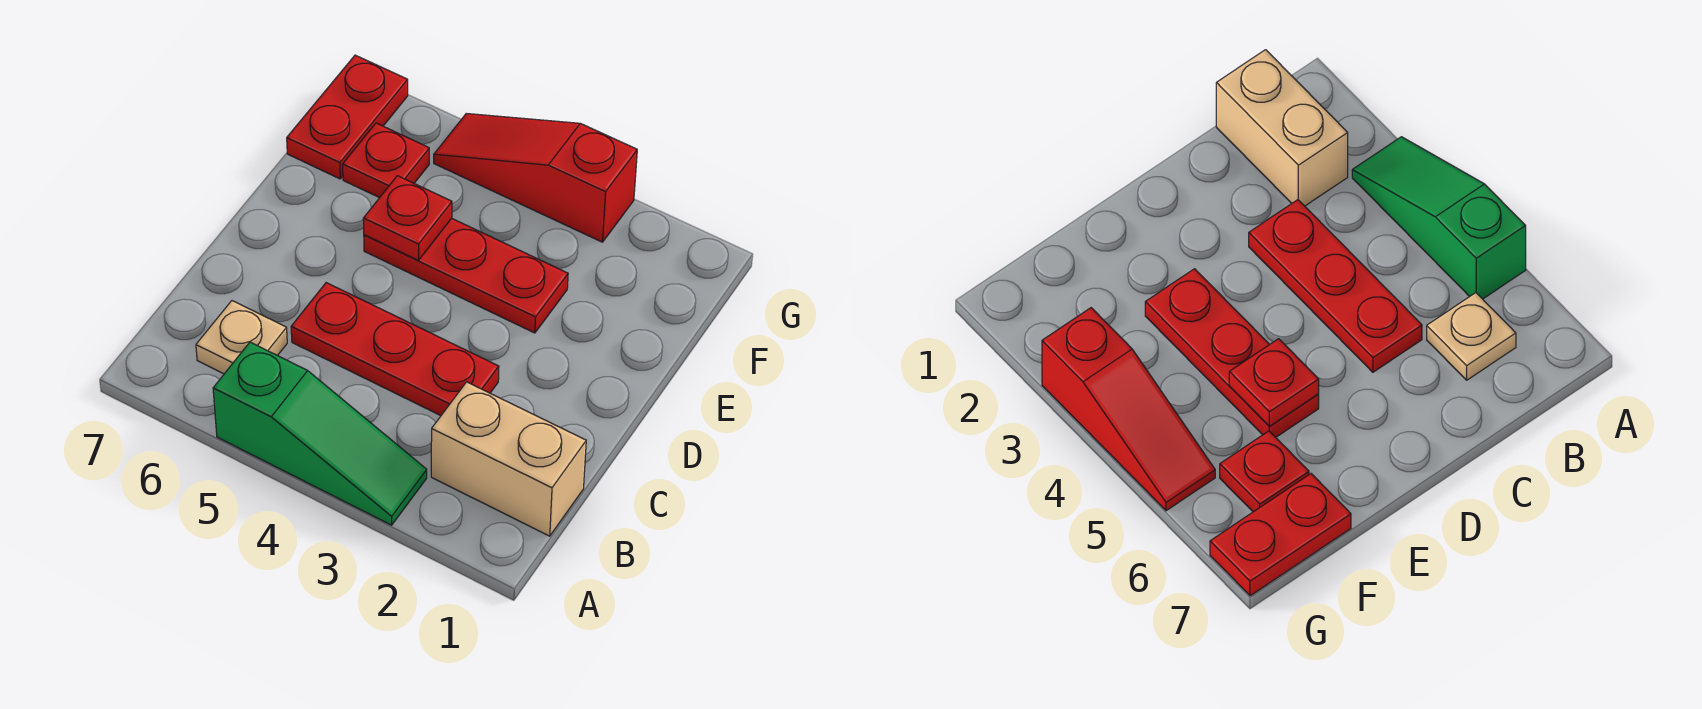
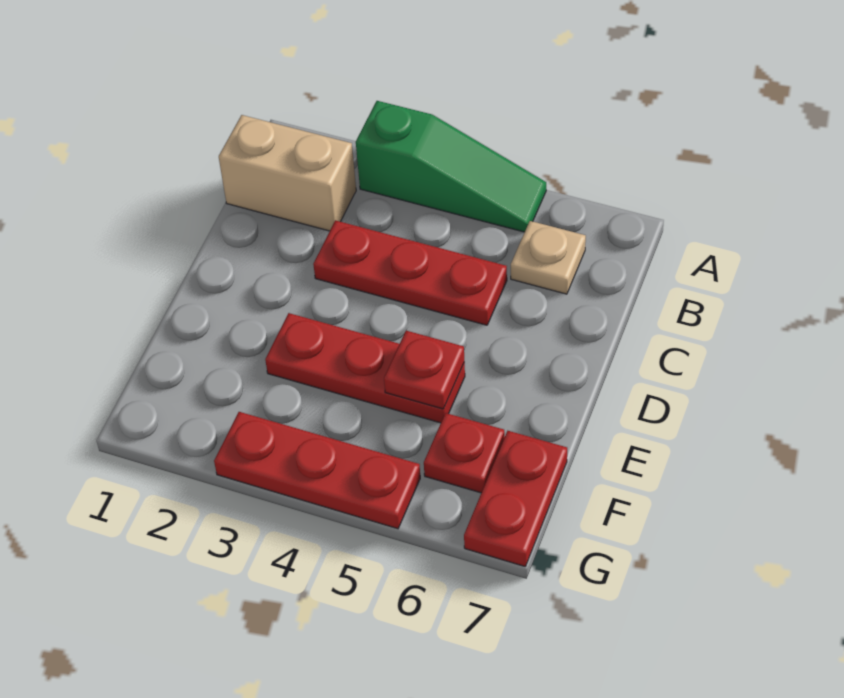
green slope A3:A5 level 1 top 5 -> green slope A3:A5 level 1 top 3
red slope G3:G5 level 1 top 3 -> red plate G3:G5 level 1

